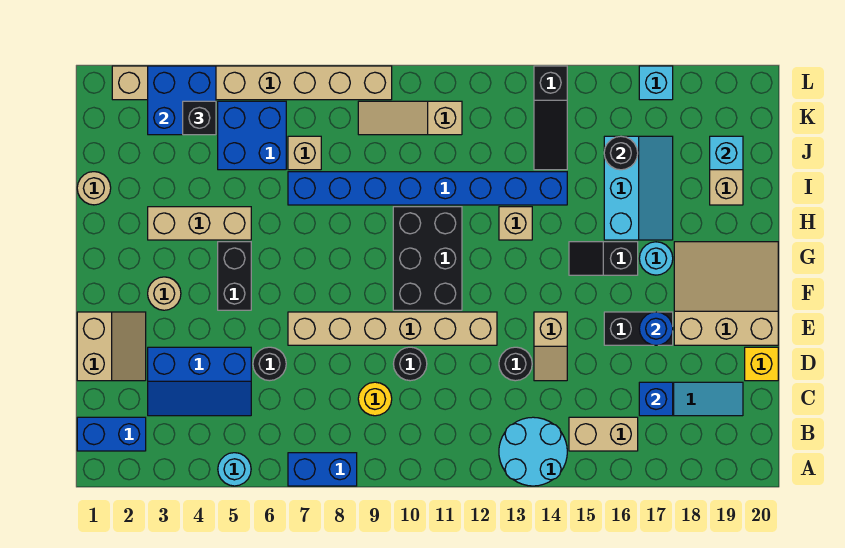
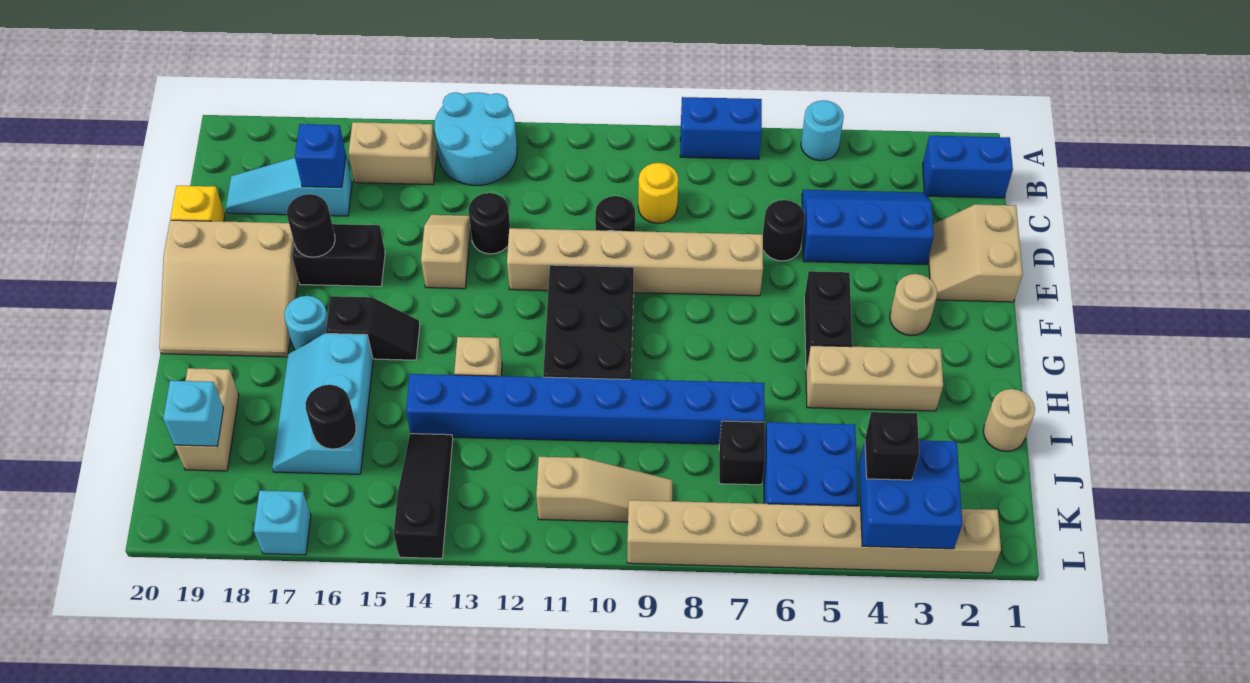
blue round brick E17 level 2 -> black round brick E17 level 2
tan brick J7 level 1 -> black brick J7 level 1

